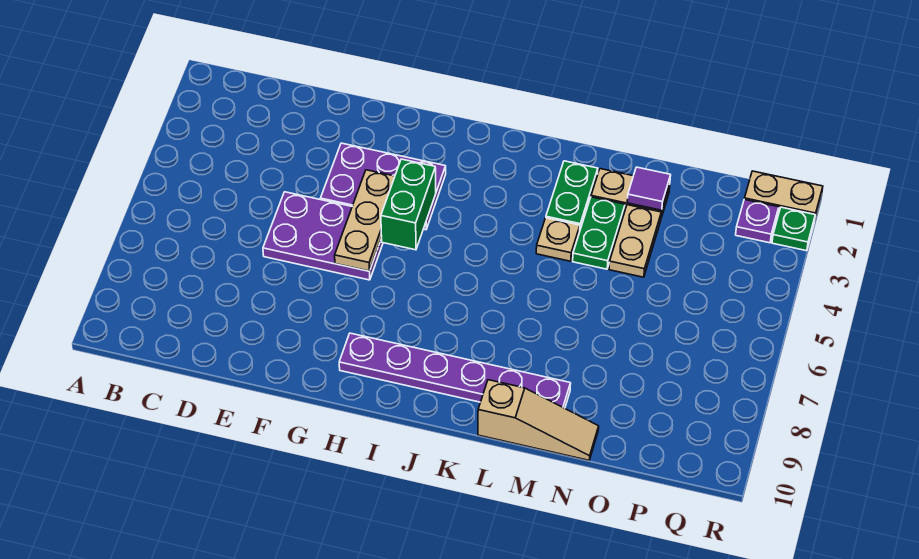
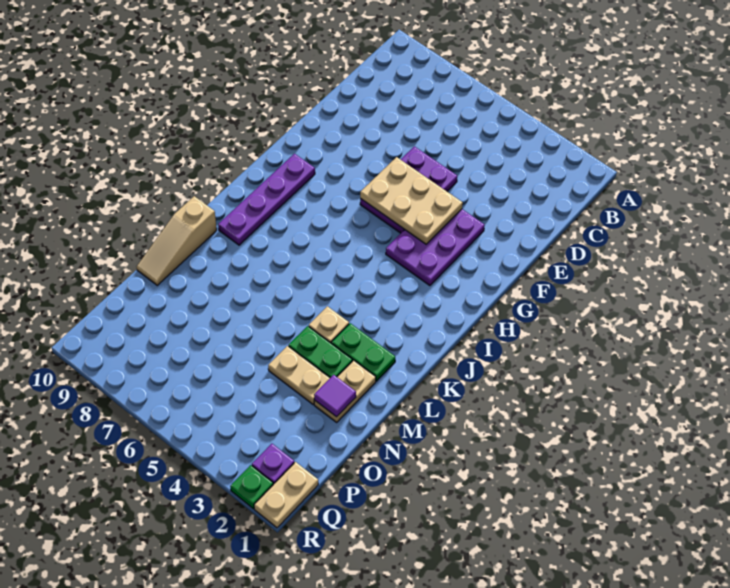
tan plate G4:G6 level 2 -> tan plate F4:G6 level 2
green brick H4:H5 level 2 -> none
purple plate H9:M9 level 1 -> purple plate H9:K9 level 1

